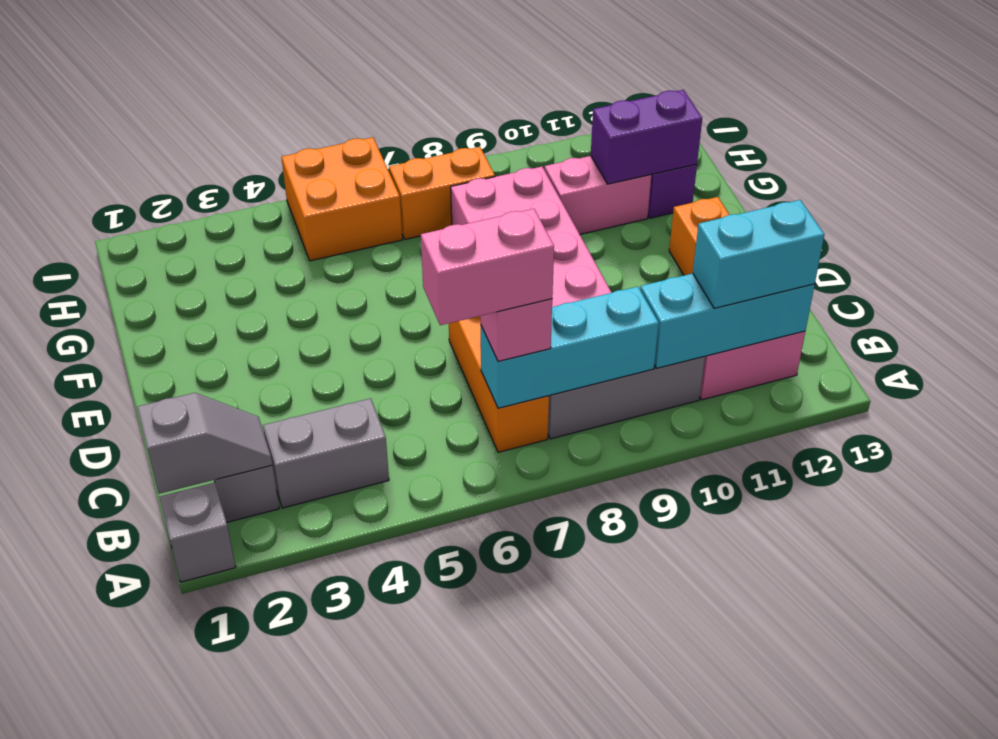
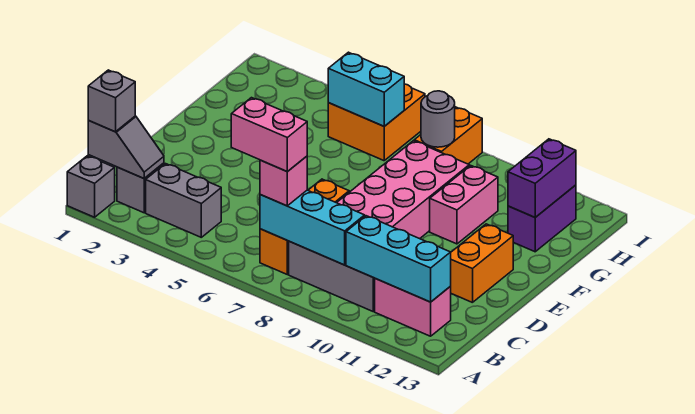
none -> grey brick B1 level 3
cyan brick B11:B12 level 3 -> cyan brick H5:H6 level 2
pink brick G10:G11 level 1 -> pink brick F10:G10 level 1
purple brick G11:G12 level 2 -> purple brick G12:H12 level 2
orange brick H7:H8 level 1 -> orange brick H8:I8 level 1
none -> grey round brick H8 level 2

